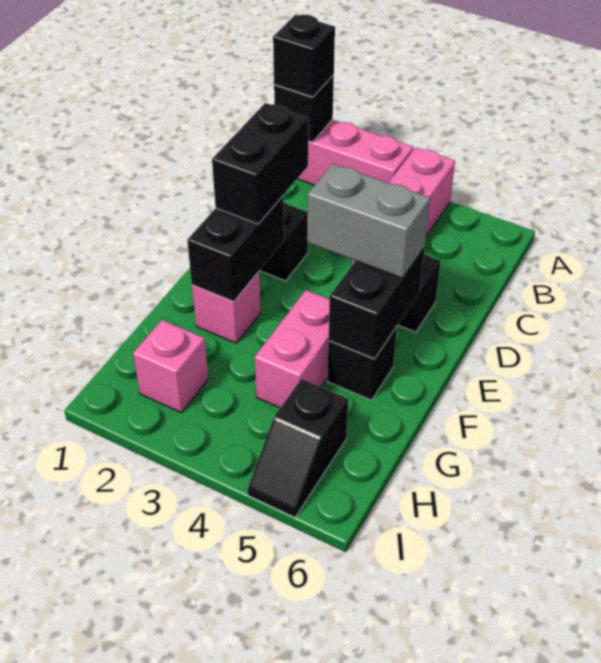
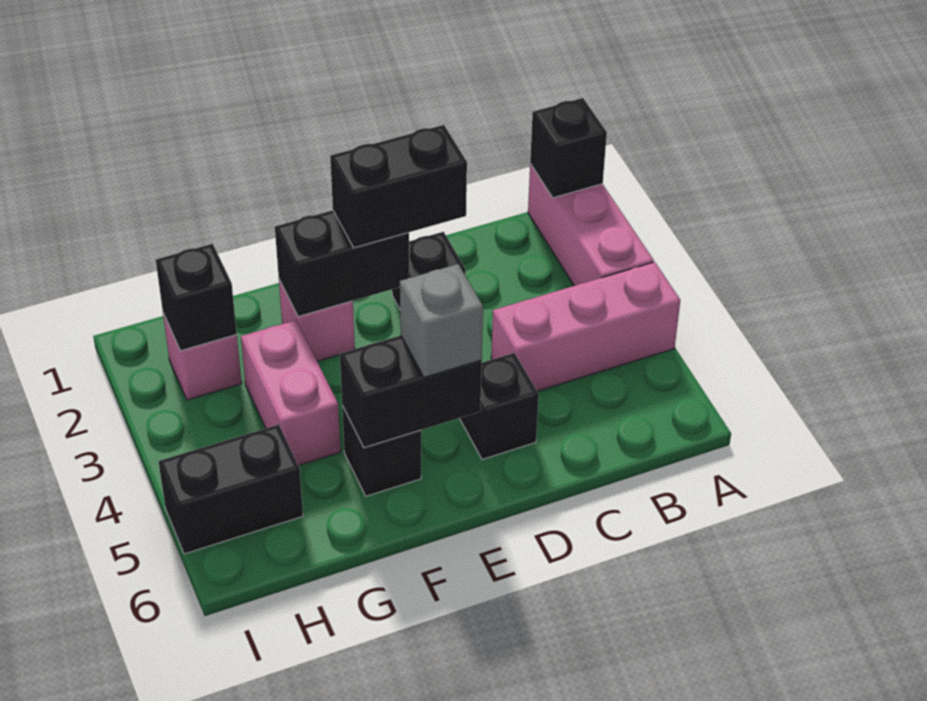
black brick A1 level 3 -> black brick H2 level 2
grey brick E4:E5 level 3 -> grey brick E5 level 3
pink brick F4:G4 level 1 -> pink brick G3:G4 level 1
black slope H5:I5 level 1 top H -> black brick H5:I5 level 1

